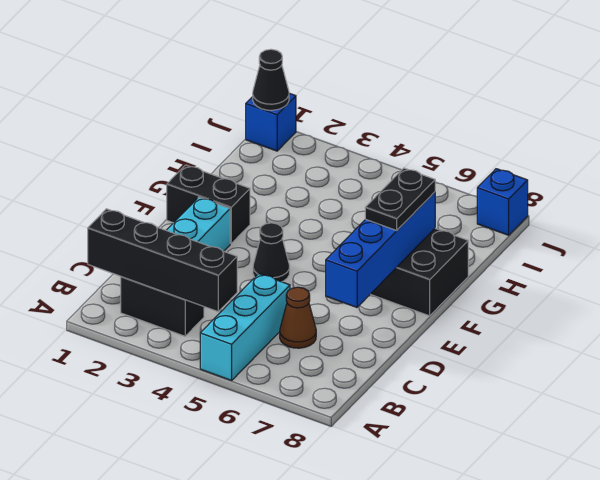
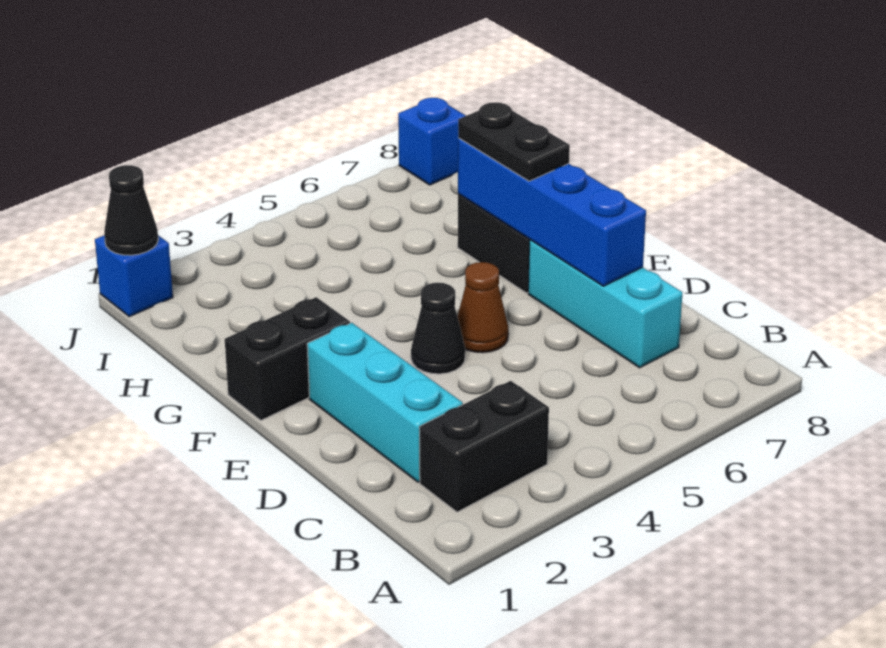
cyan brick A5:C5 level 1 -> cyan brick C7:E7 level 1
black brick B1:B4 level 2 -> none
brown cone C6 level 1 -> brown cone E5 level 1

